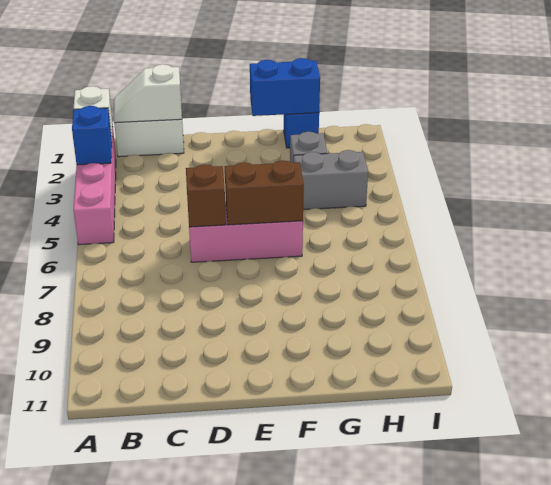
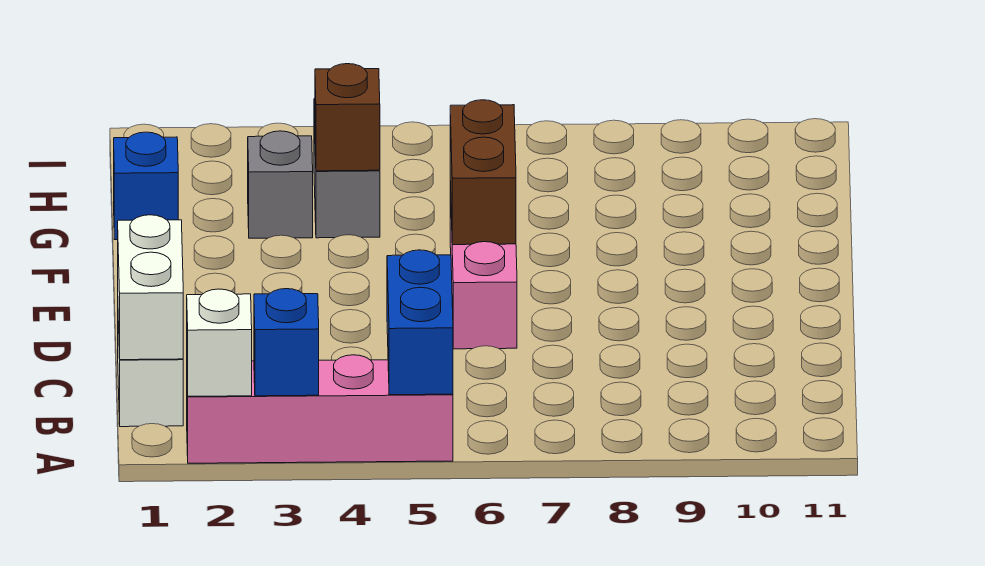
white slope B1:C1 level 2 top C -> white brick B1:C1 level 2
brown brick D6 level 2 -> brown brick G4 level 2
blue brick F1:G1 level 2 -> blue brick A5:B5 level 2

